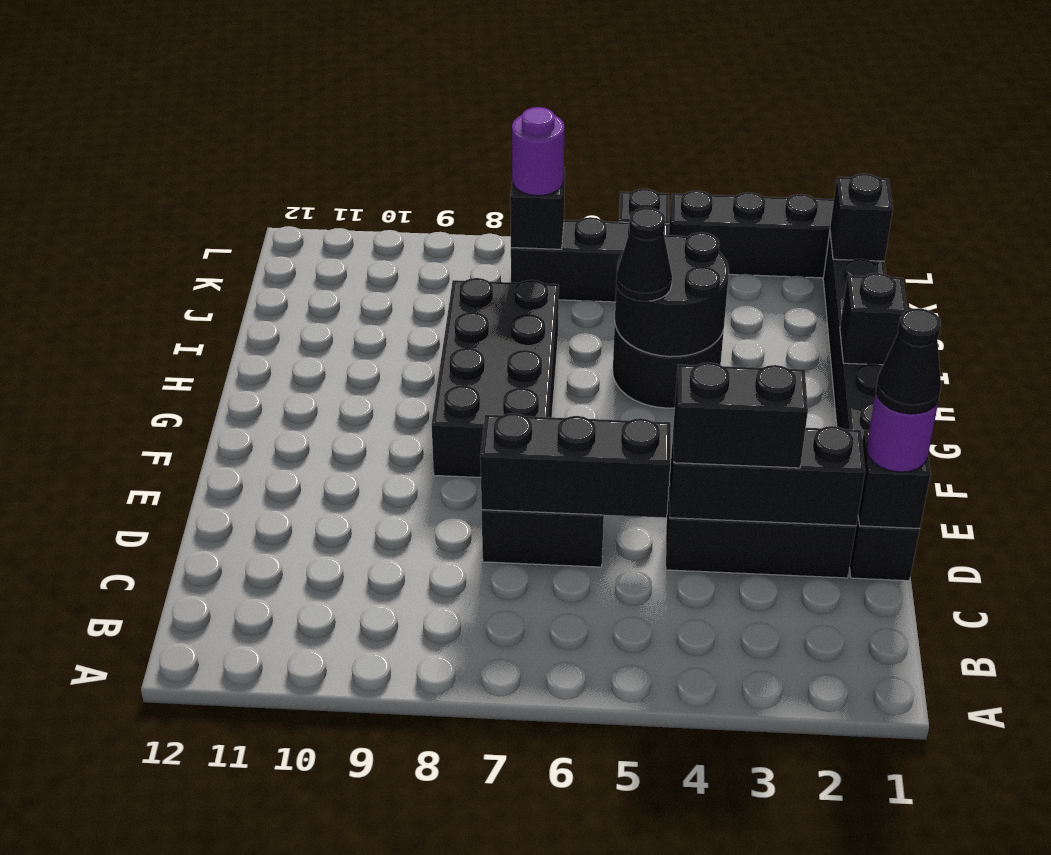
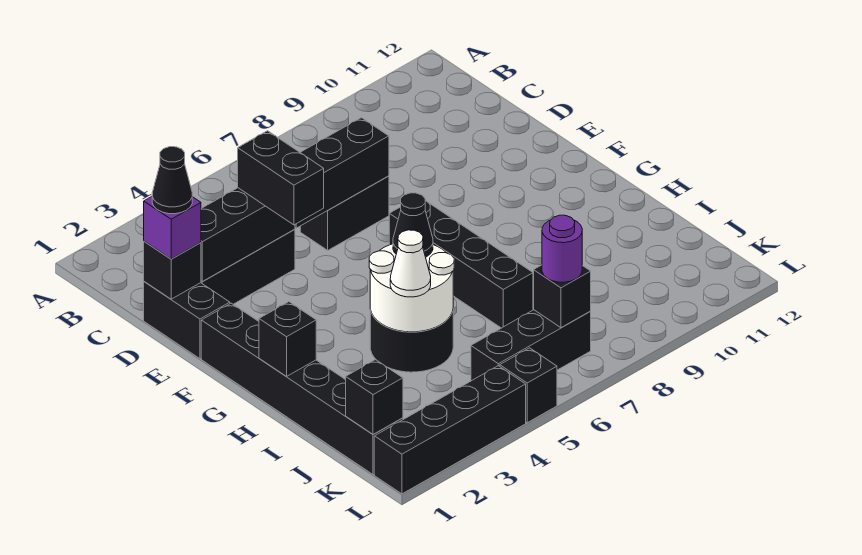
purple round brick D1 level 3 -> purple brick D1 level 3
black brick D3:D4 level 3 -> black brick D4:E4 level 3
black brick F7:I8 level 1 -> black brick F7:I7 level 1
black round brick H4:I5 level 2 -> white round brick H4:I5 level 2
none -> white cone I4 level 3

